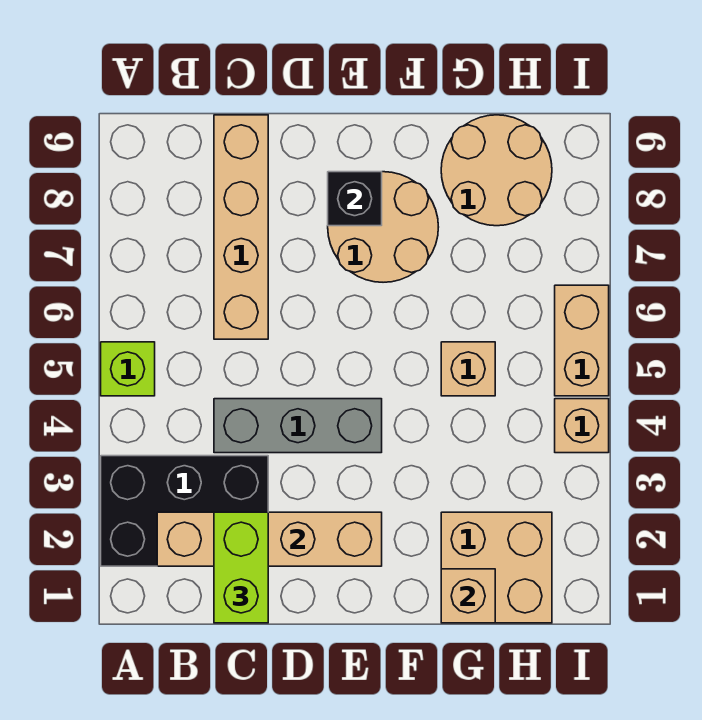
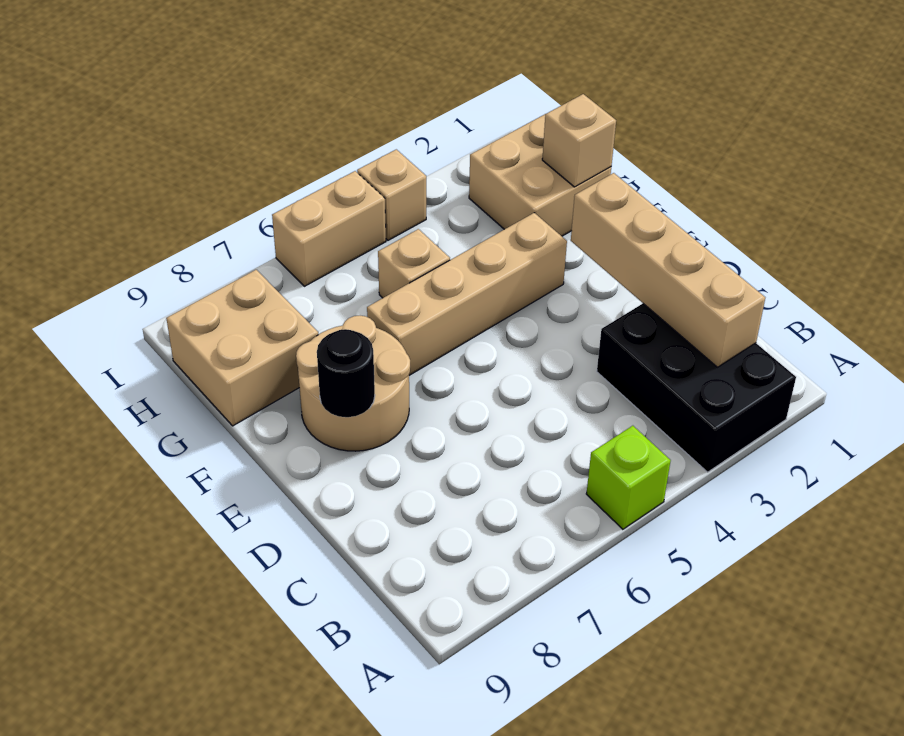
lime brick C1:C2 level 3 -> none
grey brick C4:E4 level 1 -> none
tan brick C6:C9 level 1 -> tan brick F3:F6 level 1
black brick E8 level 2 -> black round brick E8 level 2
tan round brick G8:H9 level 1 -> tan brick G8:H9 level 1

